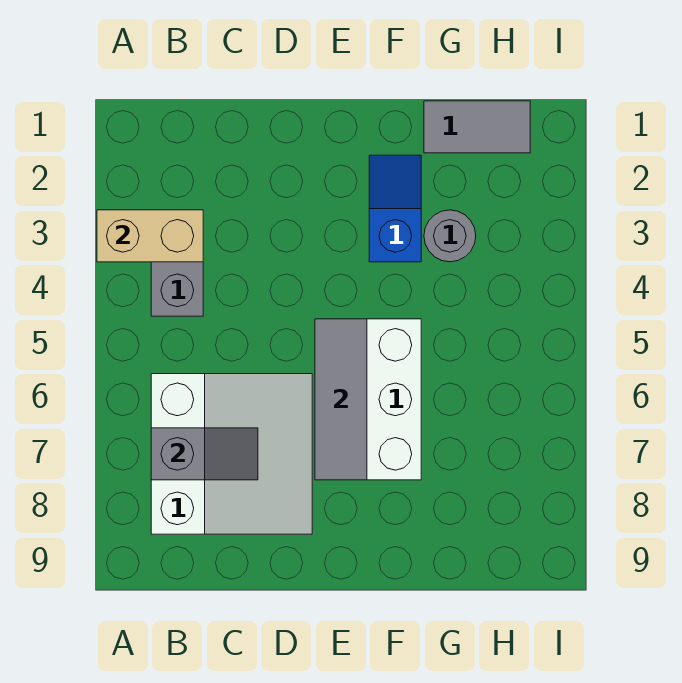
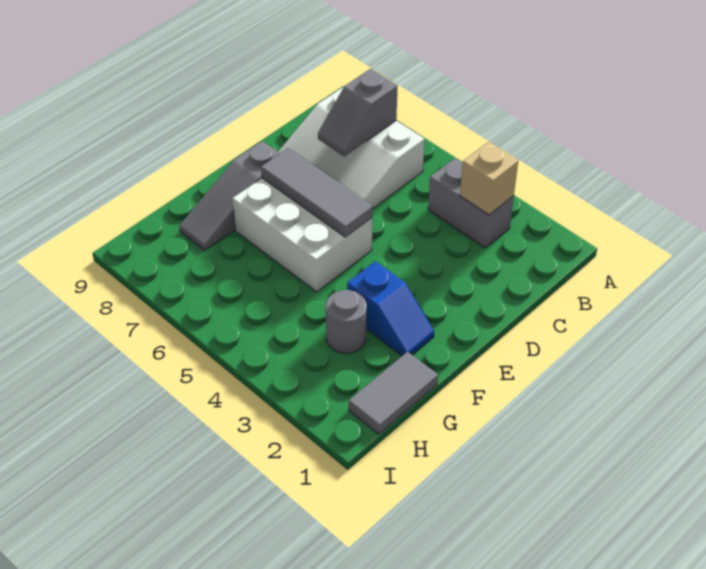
tan brick A3:B3 level 2 -> tan brick B3 level 2
none -> grey slope E8:G8 level 1 top E

